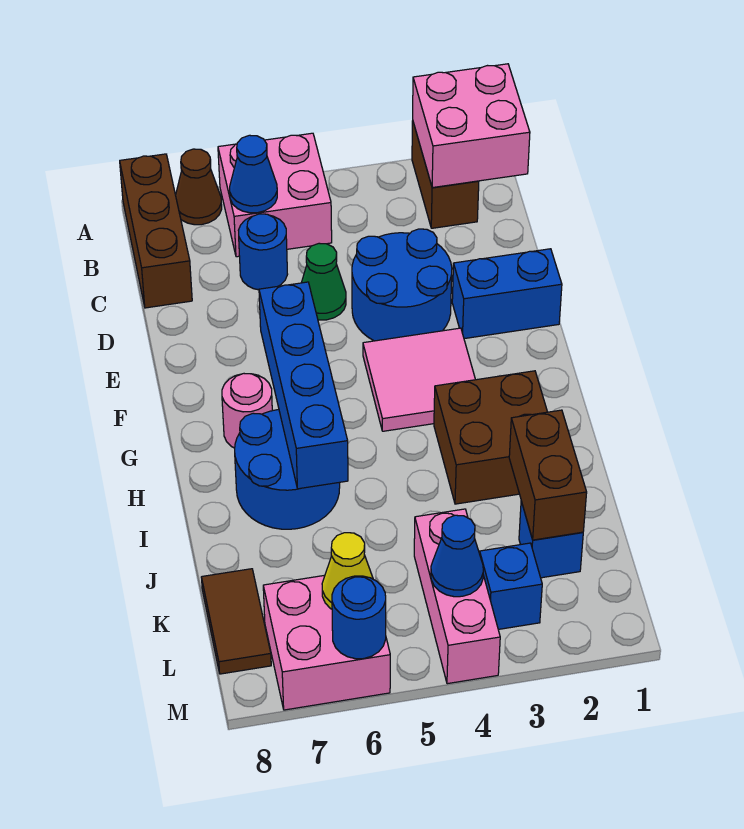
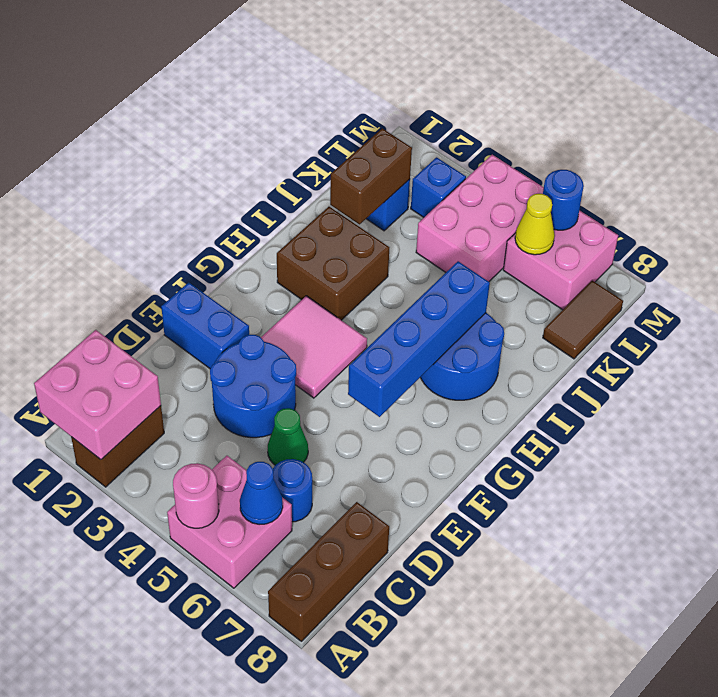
brown cone A7 level 1 -> none
pink round brick G7 level 1 -> pink round brick A5 level 2
pink brick K4:M4 level 1 -> pink brick K4:M5 level 1
blue cone L4 level 2 -> none

